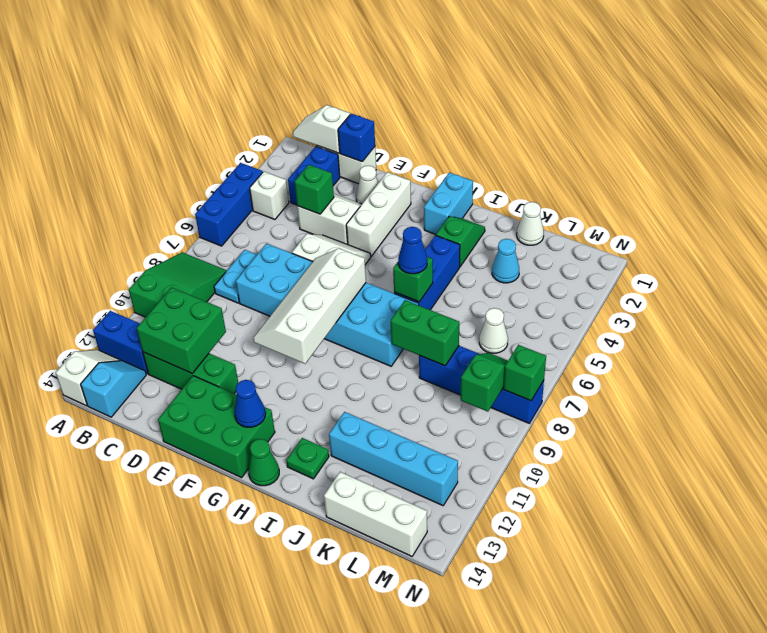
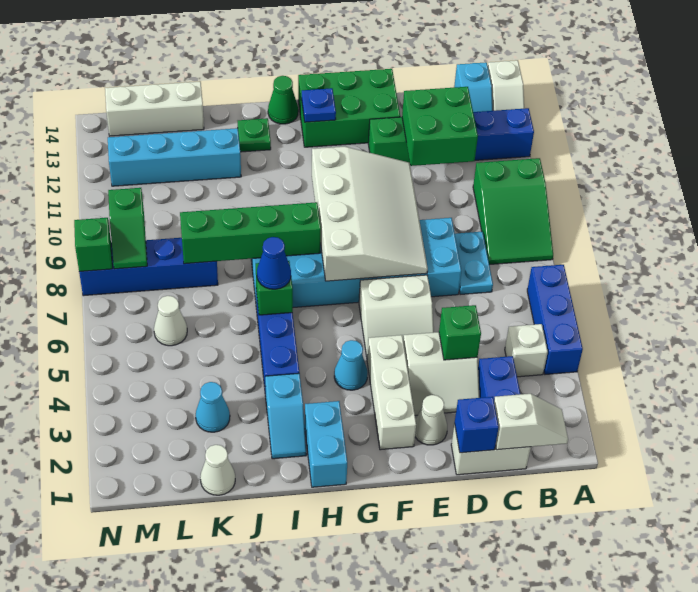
white slope F7:G10 level 2 top G -> white slope E7:G10 level 2 top G
none -> cyan cone G4 level 1
blue cone G13 level 2 -> blue plate G13 level 2
green slope I2:I3 level 1 top 3 -> cyan slope I2:I3 level 1 top 3
green brick J8:K8 level 2 -> green brick H8:K8 level 2

